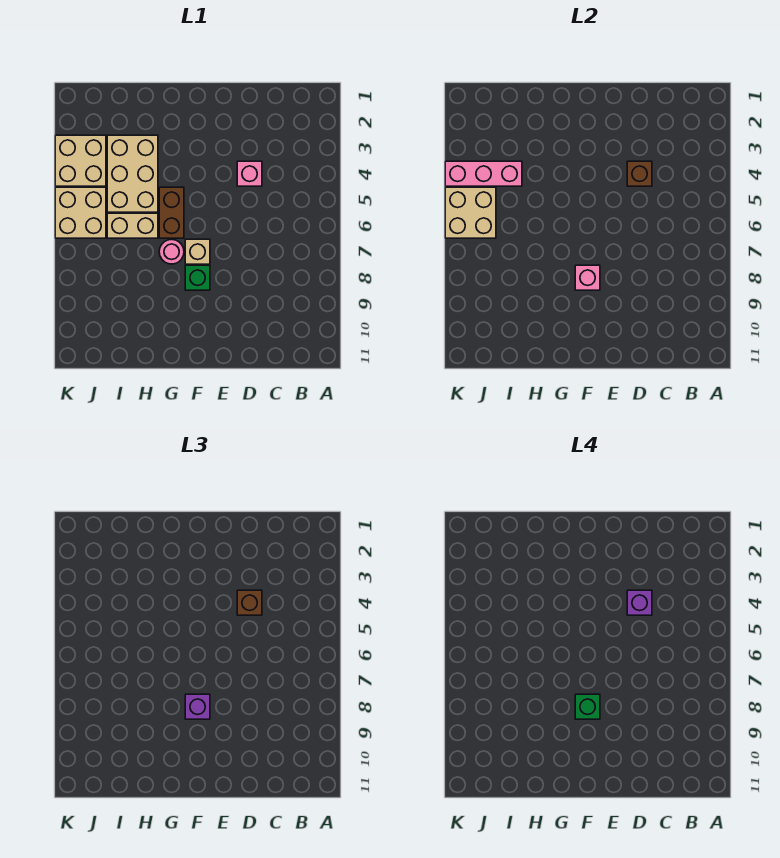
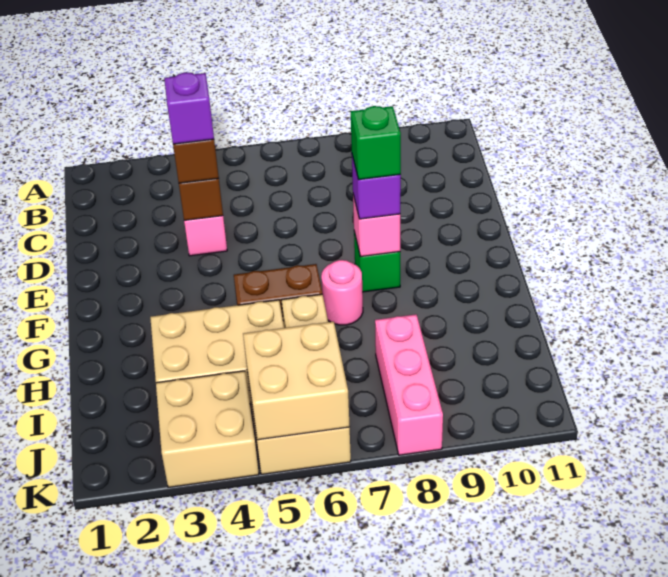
tan brick F7 level 1 -> none
pink brick I4:K4 level 2 -> pink brick I8:K8 level 1

